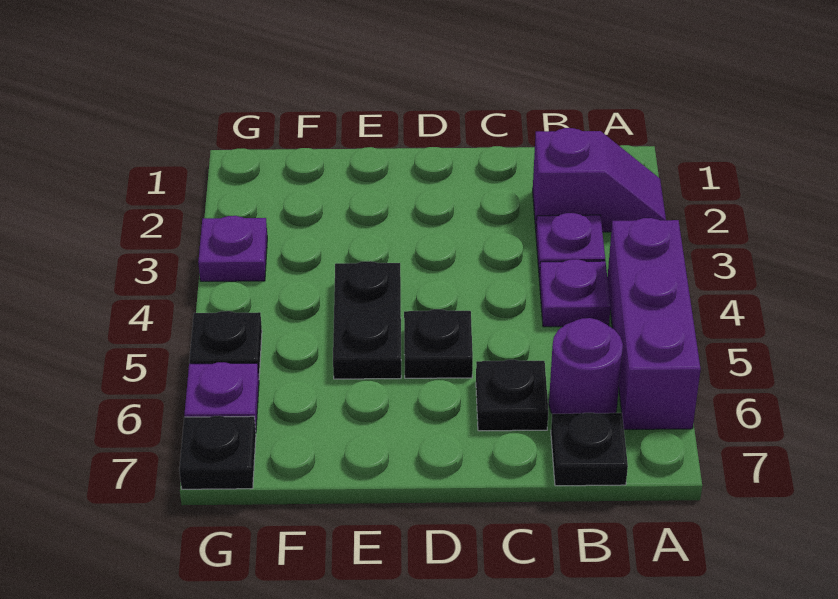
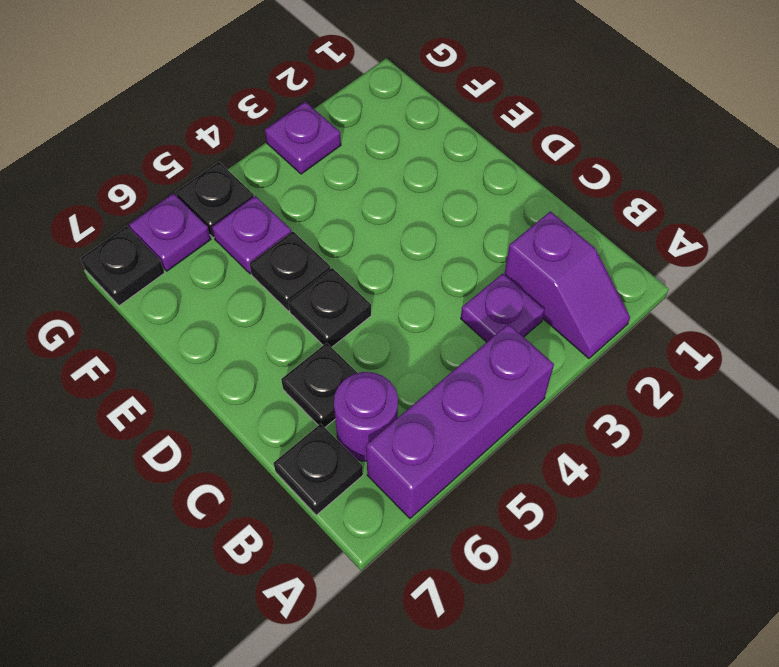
purple plate B4 level 1 -> purple plate F5 level 1
black plate E4:E5 level 1 -> black plate E5 level 1

